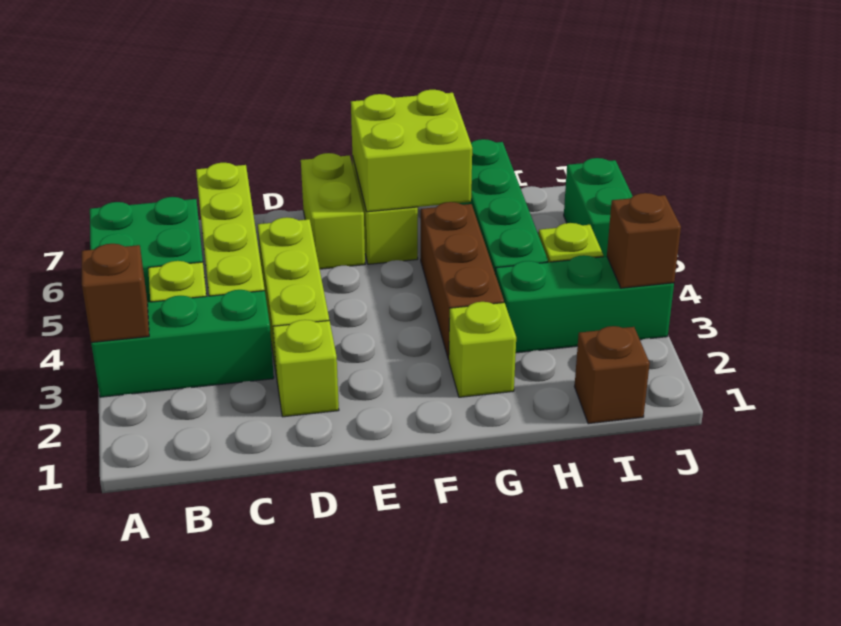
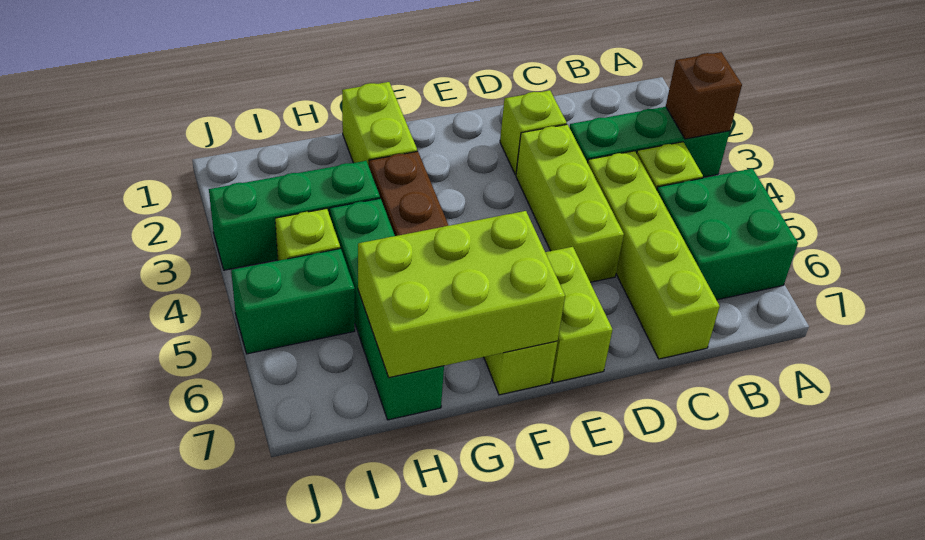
lime brick F6:G7 level 2 -> lime brick F6:H7 level 2
lime brick G2 level 1 -> lime brick G1:G2 level 1
brown brick I1 level 1 -> none
brown brick J3 level 2 -> none
green brick J5:J6 level 1 -> green brick I5:J5 level 1

